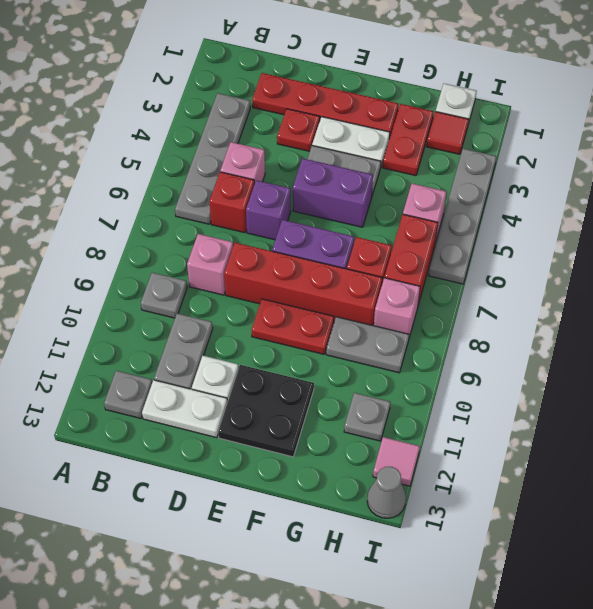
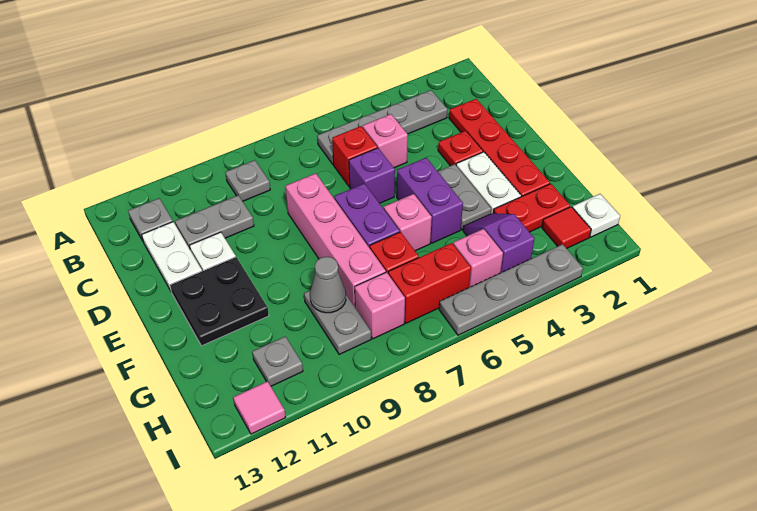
pink brick C8 level 1 -> pink brick F6 level 1
red brick D8:G8 level 1 -> pink brick D8:G8 level 1
red plate E9:F9 level 1 -> none
none -> purple slope G4:H4 level 1 top H
grey cone I13 level 1 -> grey cone G9 level 2

